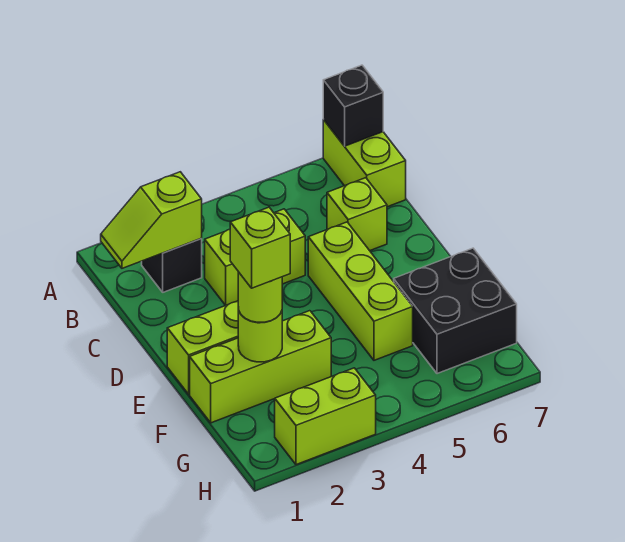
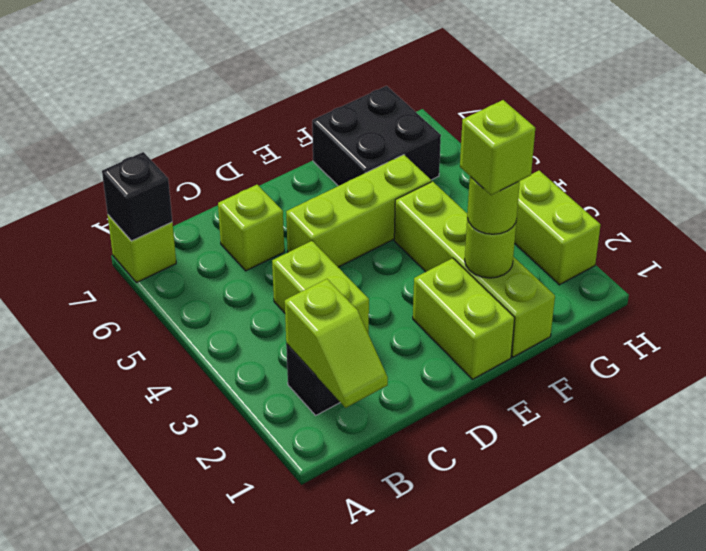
lime brick A7:B7 level 1 -> lime brick A7 level 1
lime brick F1:F3 level 1 -> lime brick F1:F4 level 1

